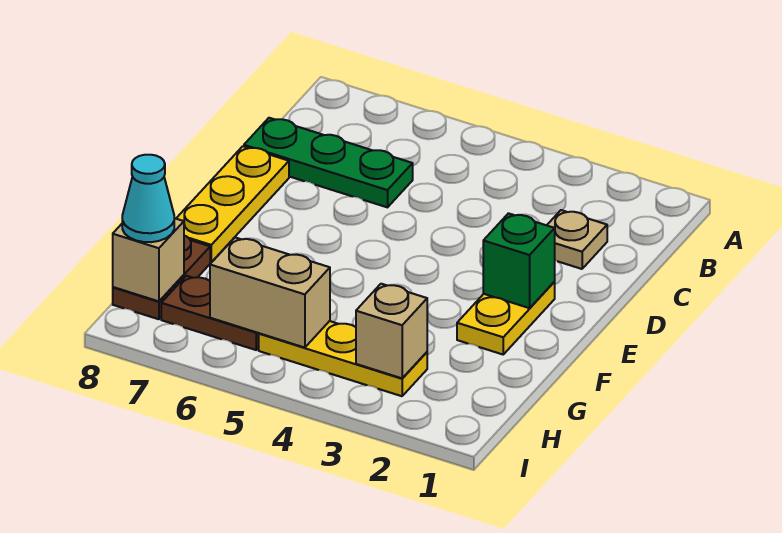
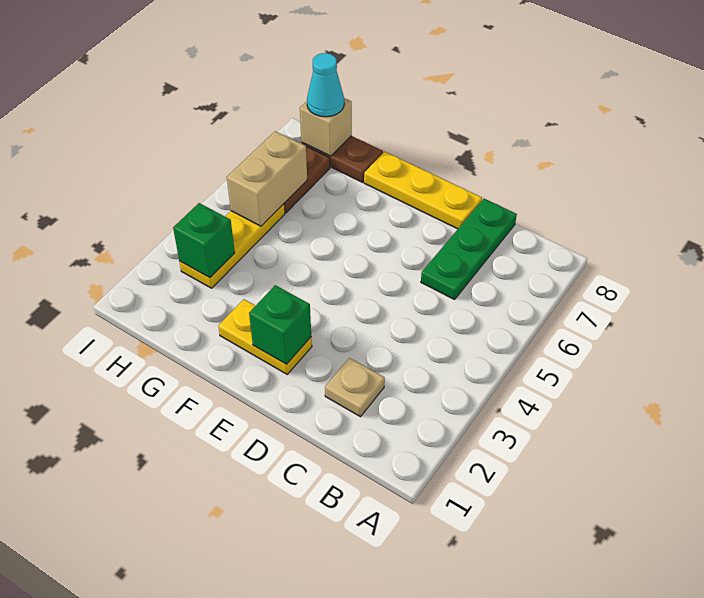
tan brick H3 level 2 -> green brick H3 level 2

